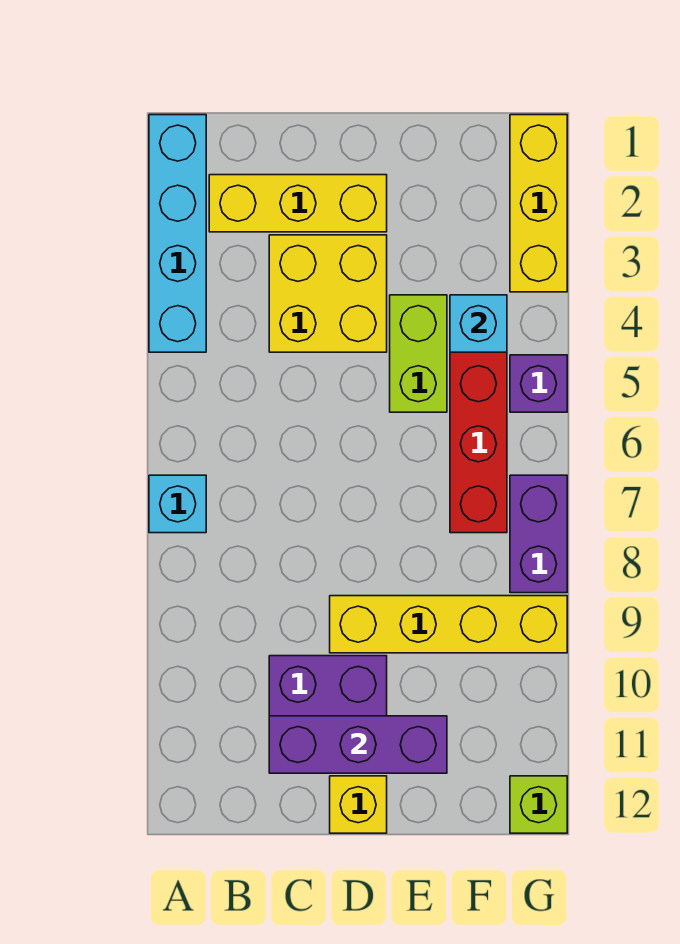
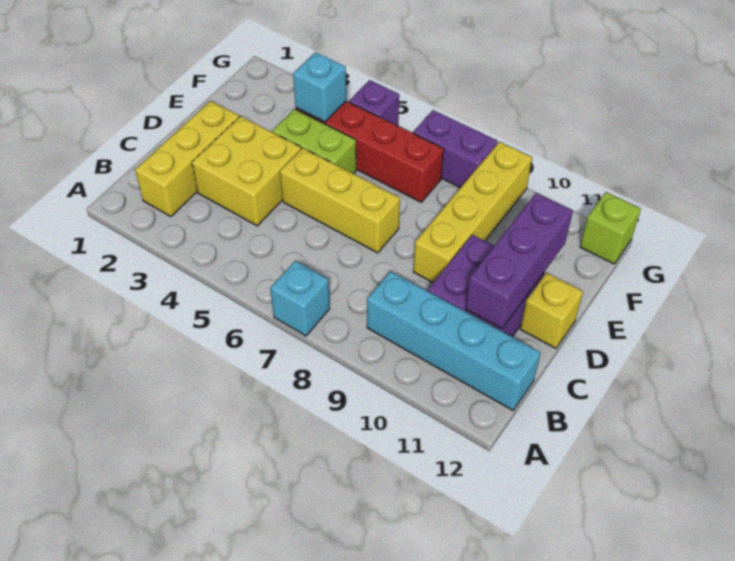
cyan brick A1:A4 level 1 -> cyan brick B9:B12 level 1
yellow brick G1:G3 level 1 -> yellow brick D5:D7 level 1

